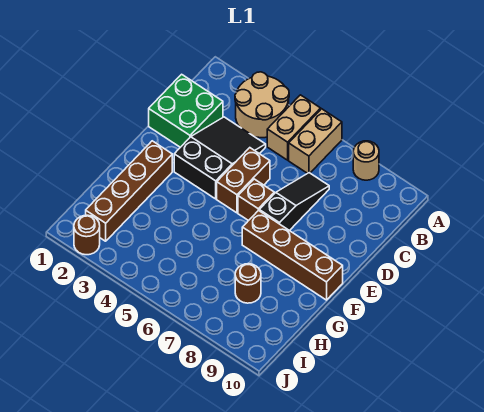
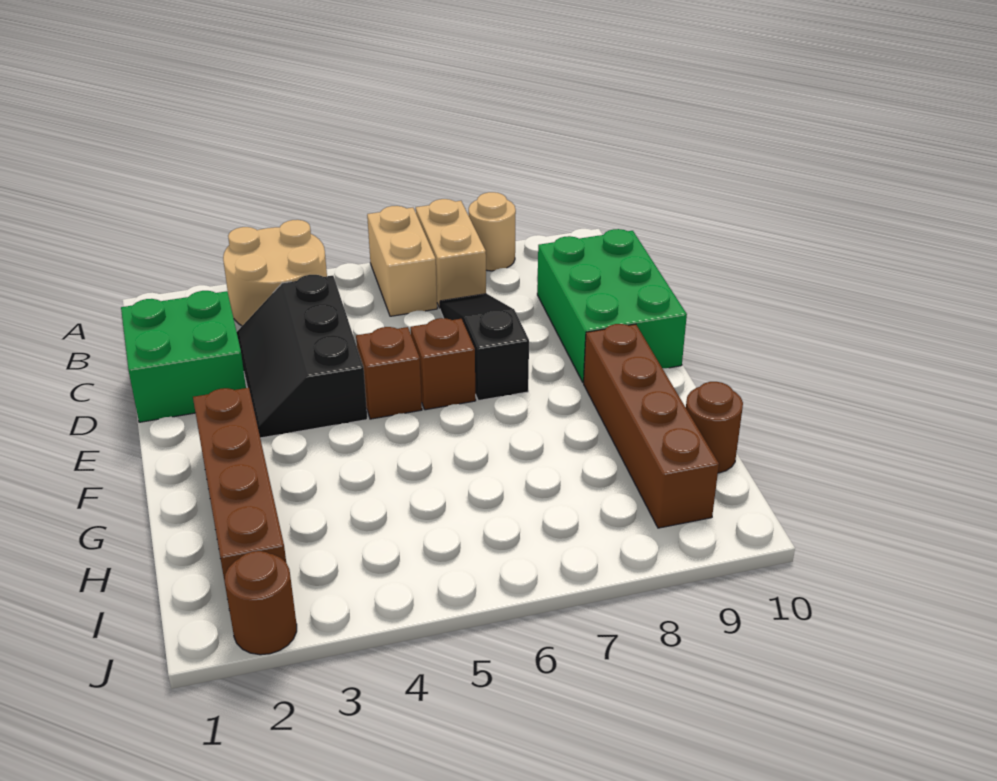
tan brick A5:B5 level 1 -> tan brick A7:B7 level 1
black slope C3:E4 level 1 top E -> black slope C3:E4 level 1 top 4
none -> green brick C9:E10 level 1
brown brick D5:E5 level 1 -> brown brick E5 level 1
brown brick F7:F10 level 1 -> brown brick F9:I9 level 1
brown round brick H8 level 1 -> brown round brick H10 level 1

